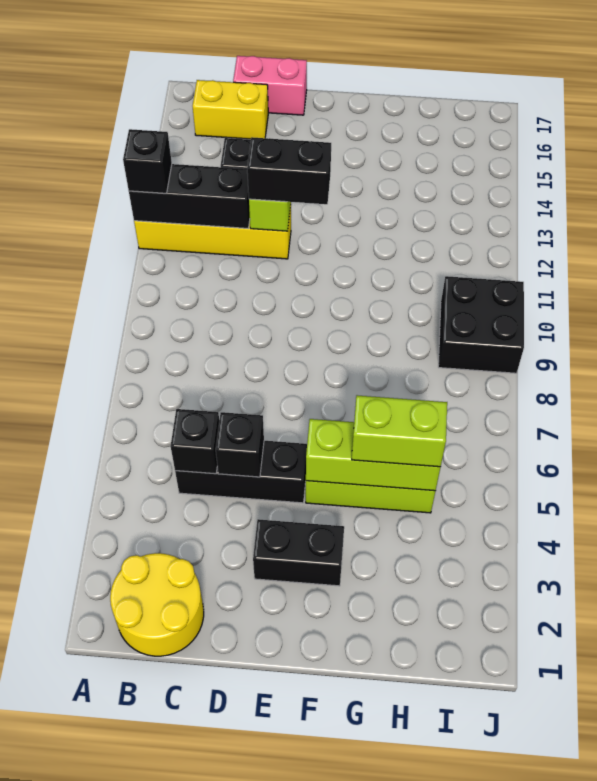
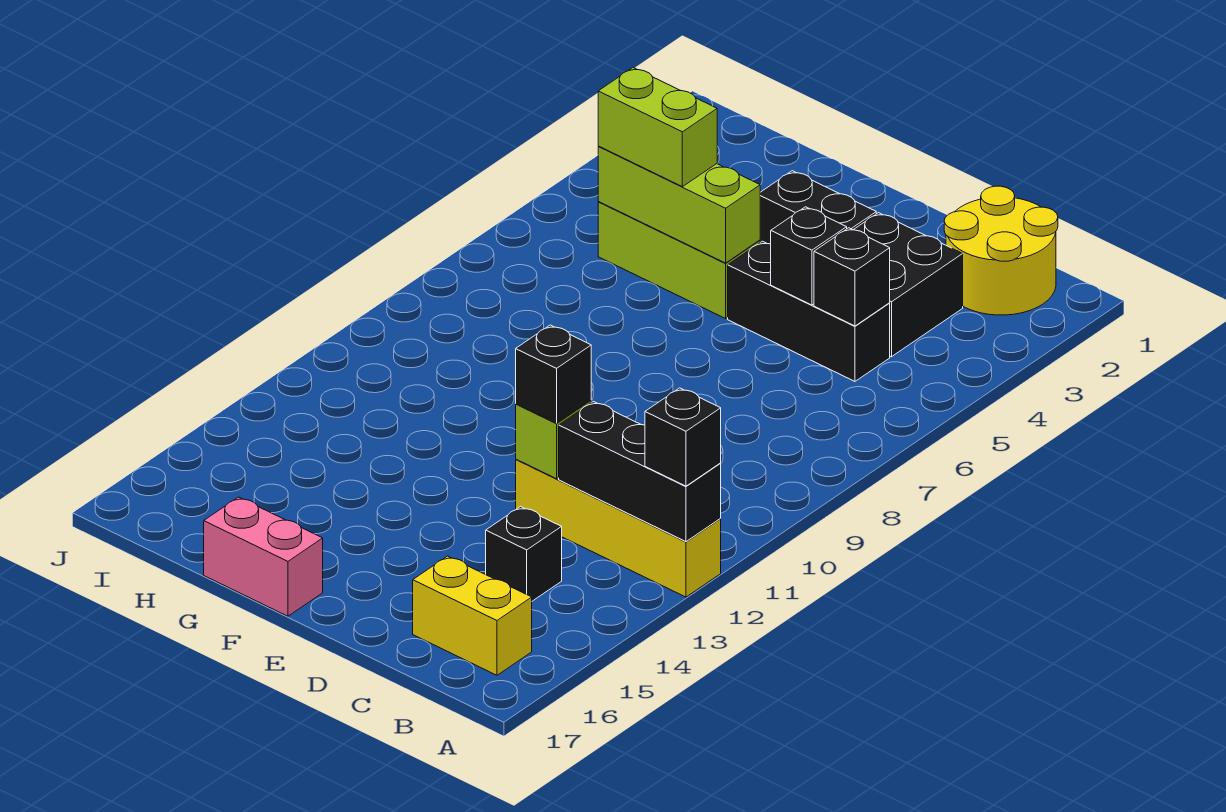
pink brick C17:D17 level 1 -> pink brick F17:G17 level 1
black brick D12:E12 level 3 -> black brick D12 level 3
black brick I9:J10 level 1 -> black brick C3:D4 level 1

